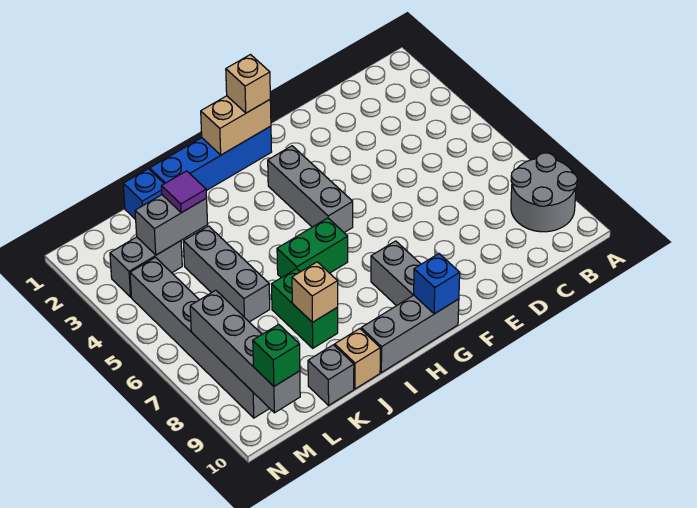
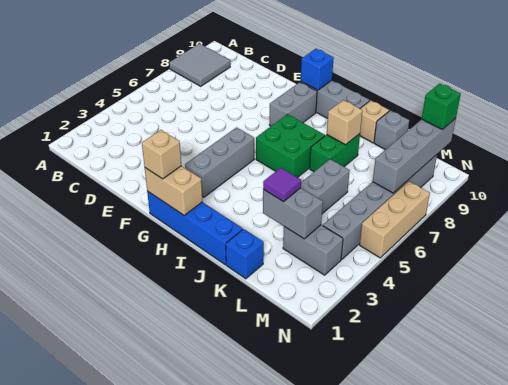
grey round brick A8:B9 level 1 -> grey tile A8:B9 level 1
green brick H6:I6 level 1 -> green brick H6:I7 level 1
none -> tan brick N5:N7 level 1

